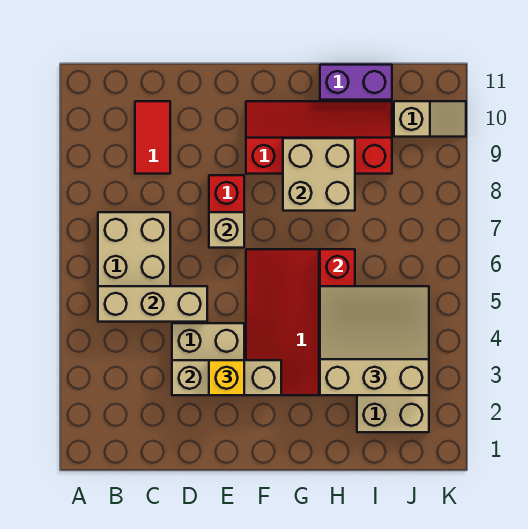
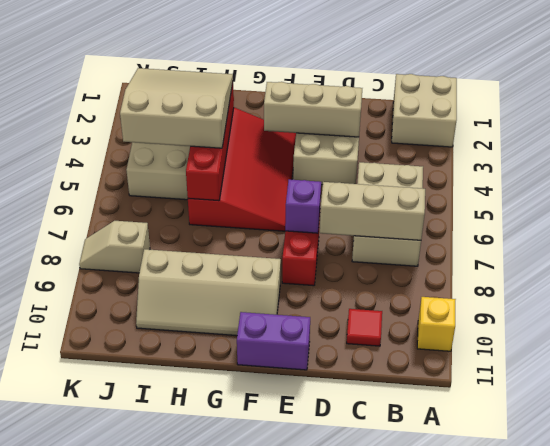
tan brick B5:D5 level 2 -> tan brick B7:D7 level 2
red tile C9:C10 level 1 -> red tile C10 level 1
yellow brick E3 level 3 -> yellow brick A10 level 1
tan brick E7 level 2 -> purple brick E7 level 2
red slope F9:I10 level 1 top 9 -> tan slope F9:I10 level 1 top 9
tan brick G8:H9 level 2 -> tan brick A1:B2 level 1
tan slope H3:J5 level 3 top 3 -> tan slope H3:J5 level 3 top 5
purple brick H11:I11 level 1 -> purple brick E11:F11 level 1
tan slope J10:K10 level 1 top J -> tan slope J8:K8 level 1 top J

